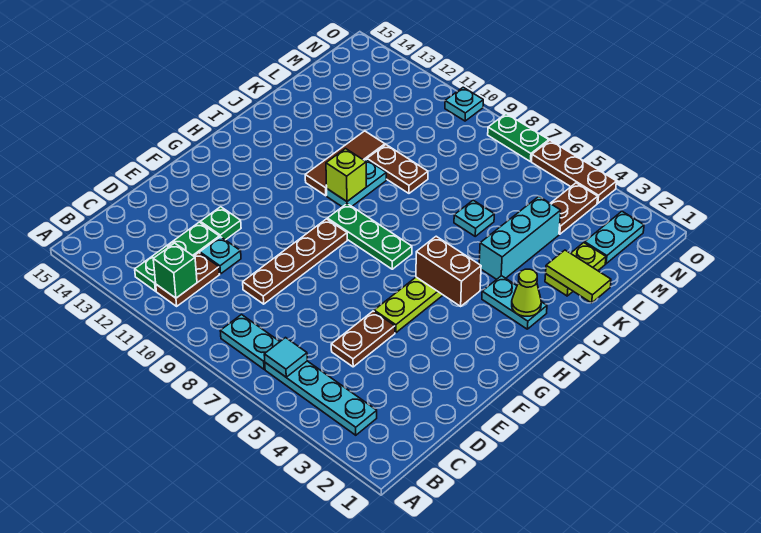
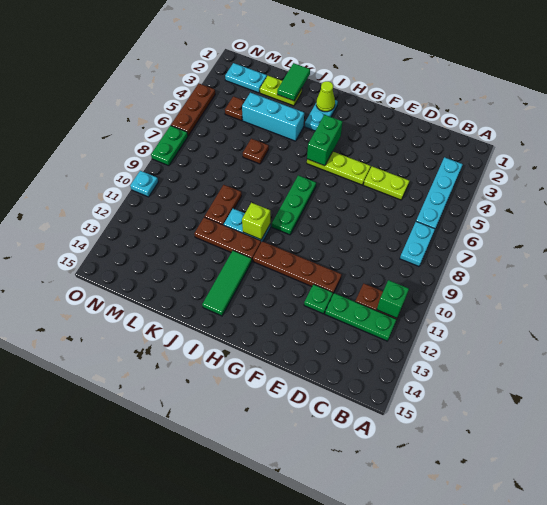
cyan tile B6 level 2 -> none
brown plate D5:E5 level 1 -> lime plate D5:E5 level 1
brown plate D9:G9 level 1 -> brown plate E11:H11 level 1
cyan plate D11 level 1 -> none
brown brick H4:H5 level 2 -> green brick H4:H5 level 2
brown tile I11:K11 level 1 -> brown plate I11:K11 level 1
none -> green tile I12:I14 level 1
lime tile K1:K2 level 2 -> green tile K1:K2 level 2
cyan plate K6 level 1 -> brown plate K6 level 1
brown plate M4:N4 level 1 -> brown plate M4 level 1

